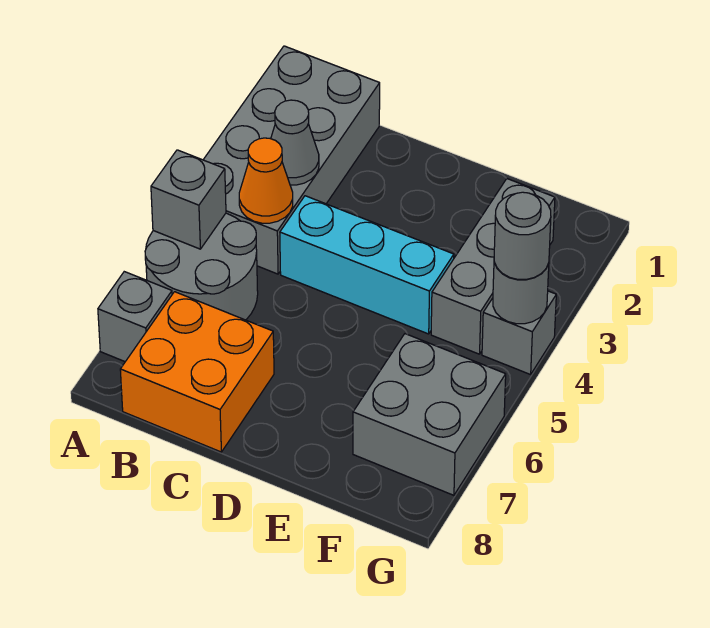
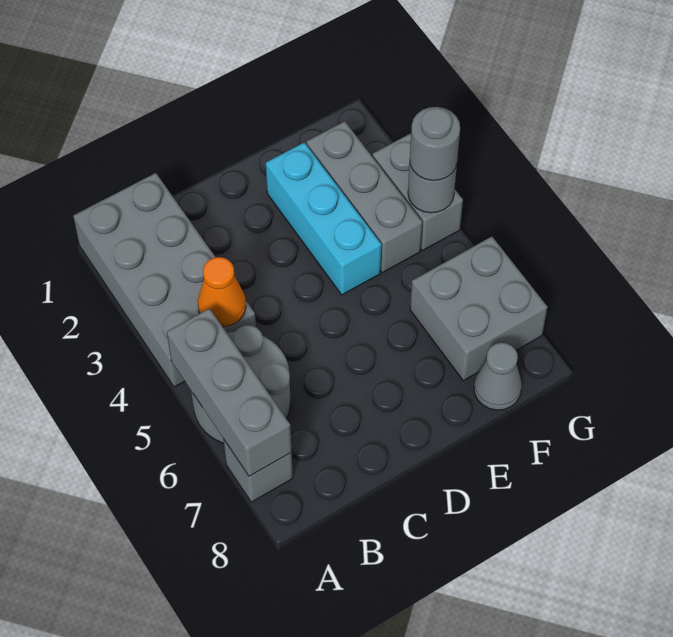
grey brick A5 level 2 -> grey brick A5:A7 level 2
grey cone B3 level 2 -> grey cone F8 level 1
orange brick B7:C8 level 1 -> none
cyan brick C4:E4 level 1 -> cyan brick E2:E4 level 1
grey brick G4 level 1 -> grey brick G3:G4 level 1

